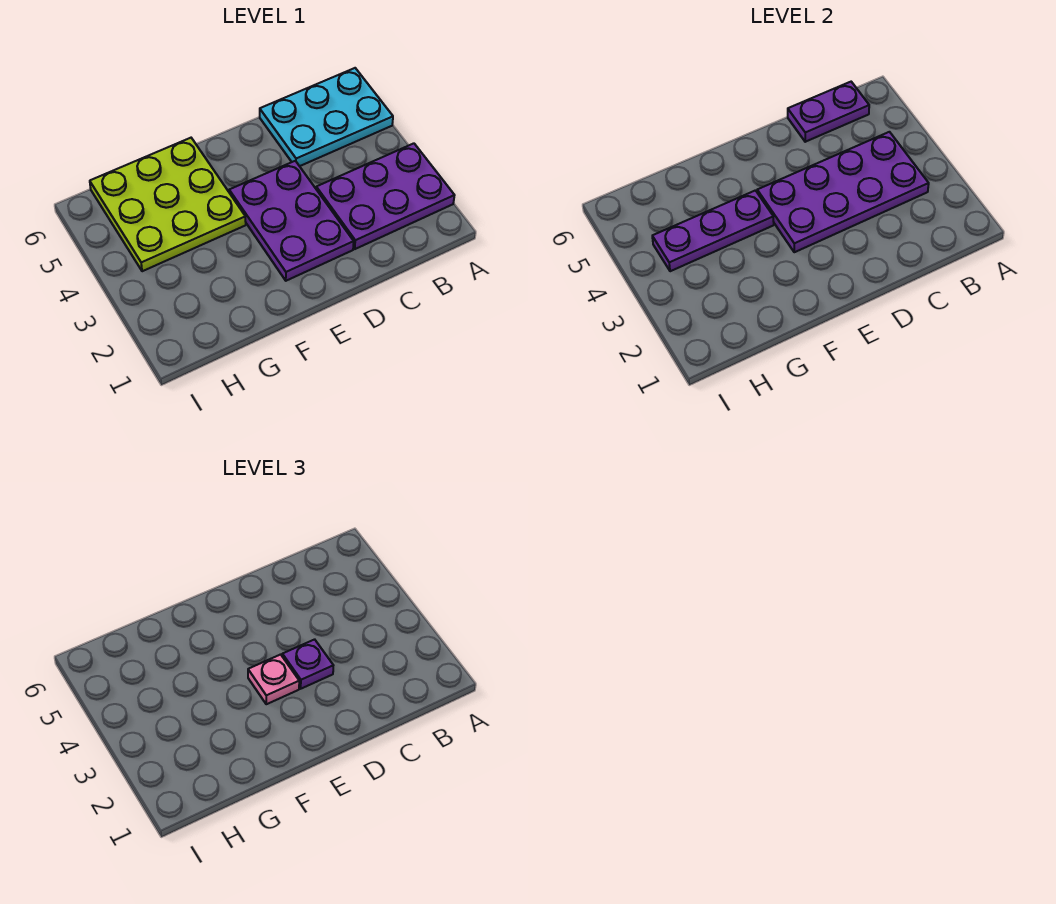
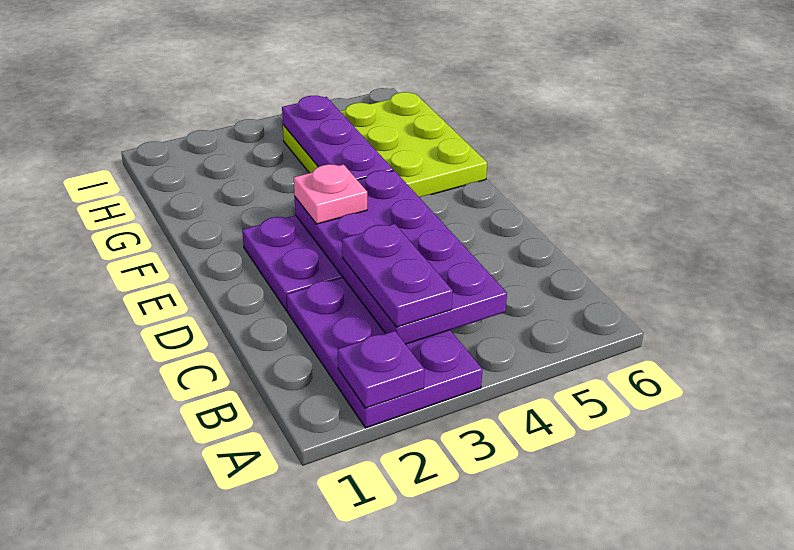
cyan plate A5:C6 level 1 -> none
purple plate B6:C6 level 2 -> purple plate B3:C3 level 3
purple plate D3 level 3 -> purple plate A2 level 2

